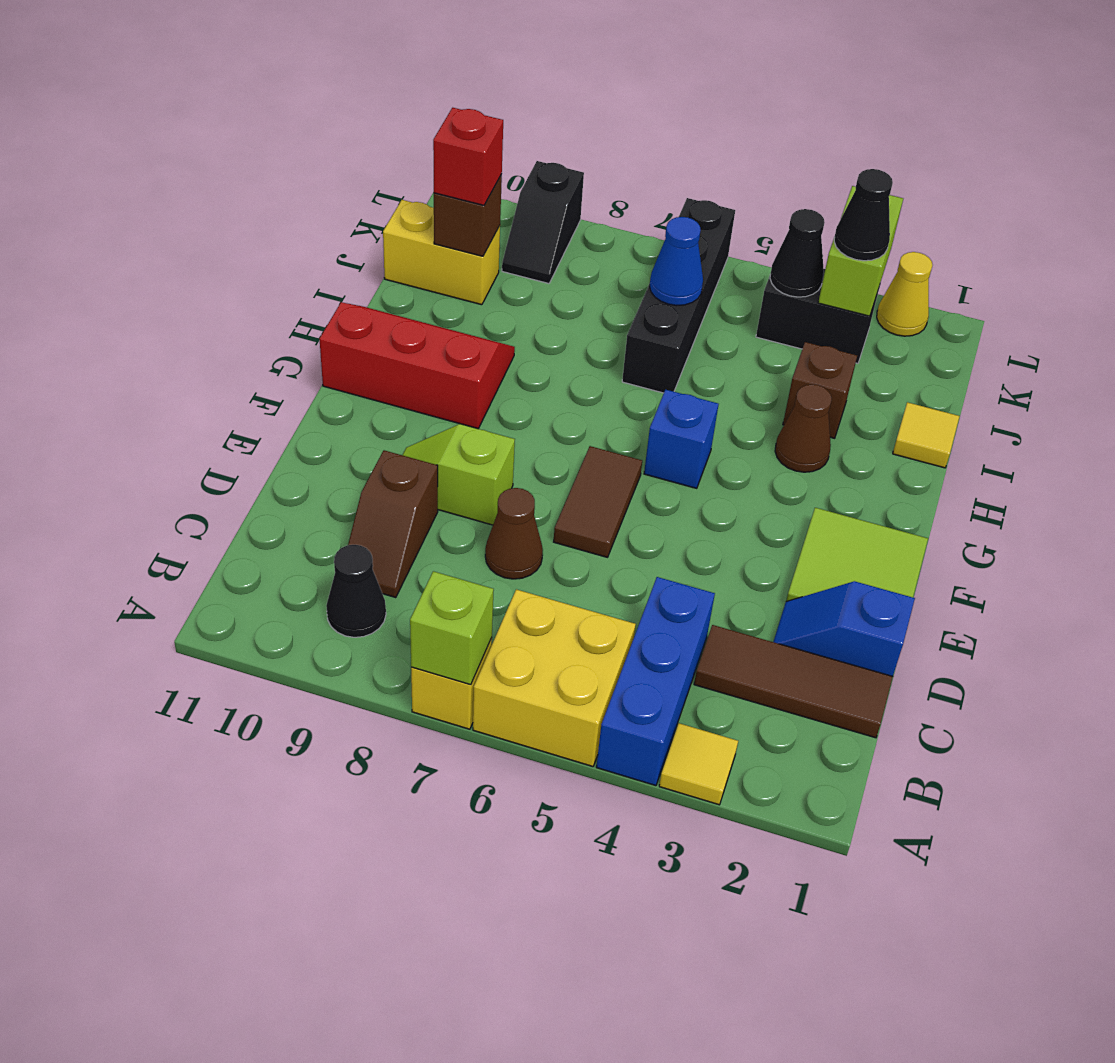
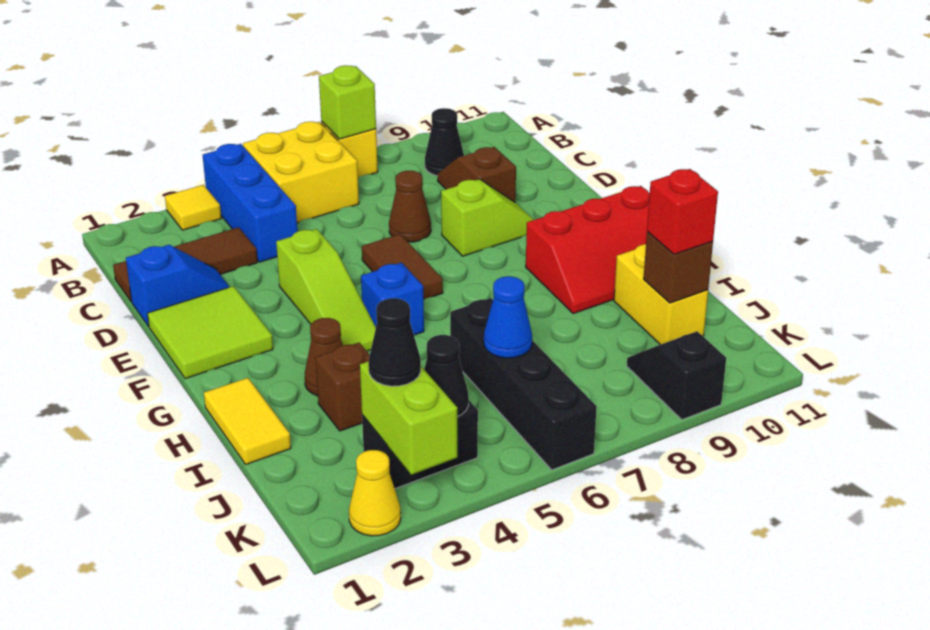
none -> lime slope E4:G4 level 1 top E
yellow tile I1 level 1 -> yellow tile H1:I1 level 1
yellow brick J10:J11 level 1 -> yellow brick I10:J10 level 1

